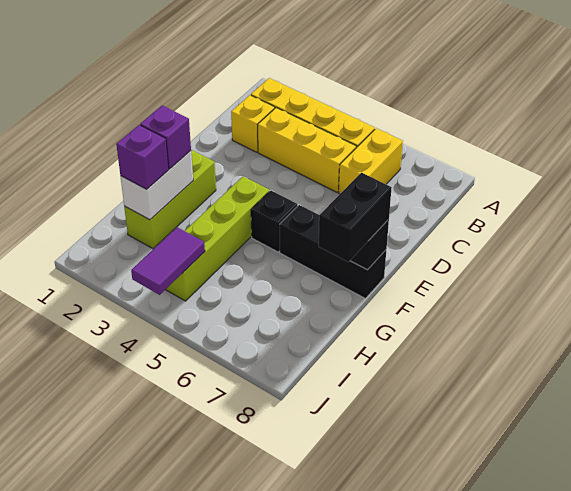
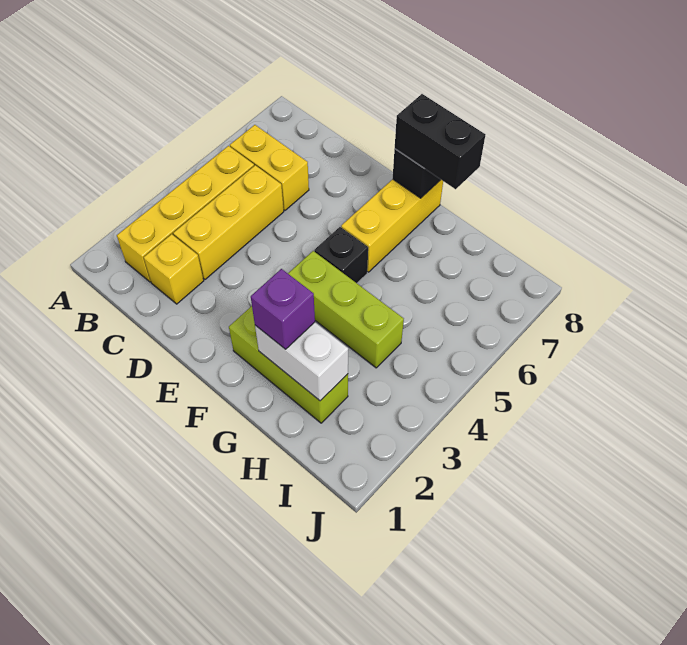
lime brick F4:I4 level 1 -> lime brick F4:H4 level 1
black brick F6:F8 level 1 -> yellow brick F6:F8 level 1
purple brick H2 level 3 -> none
purple tile I4:J4 level 2 -> none

